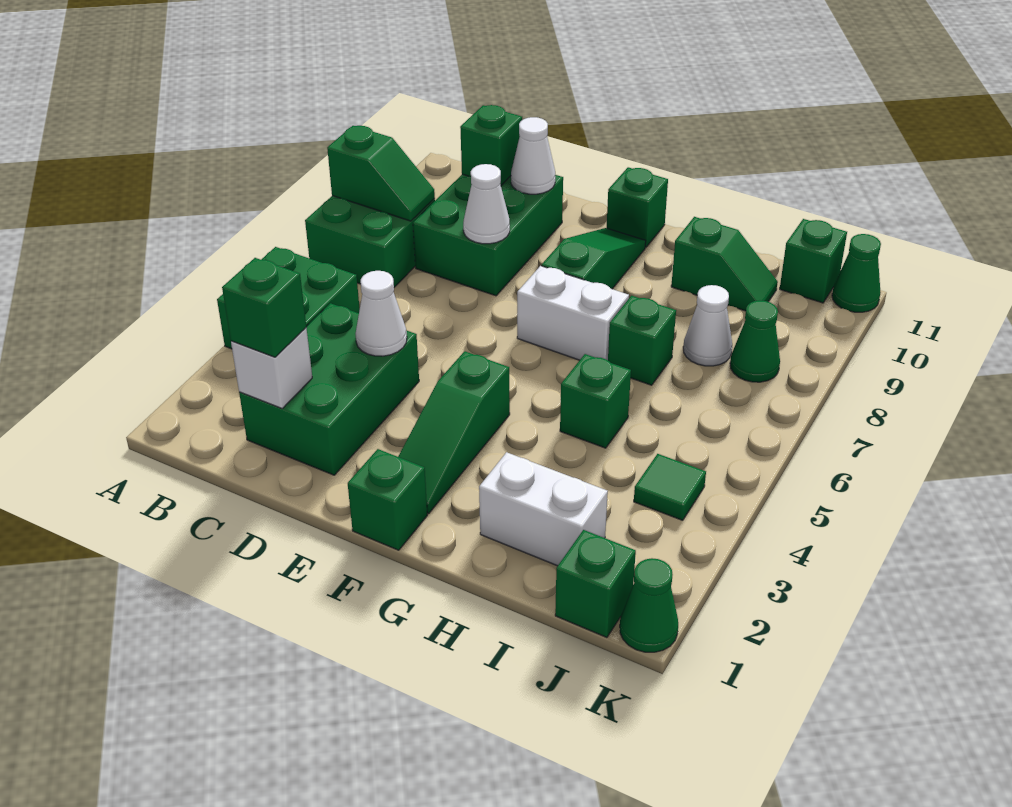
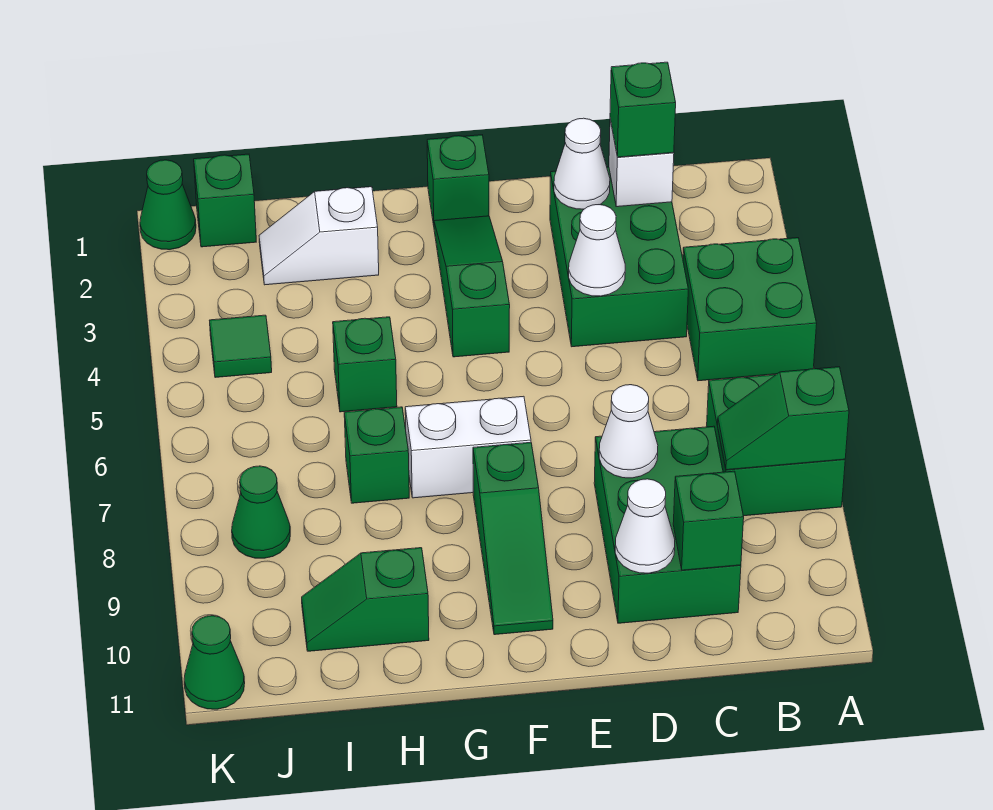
green brick F11 level 1 -> none
white brick H2:I2 level 1 -> white slope H2:I2 level 1 top H
white cone I8 level 1 -> white cone D2 level 2
green brick J11 level 1 -> none

